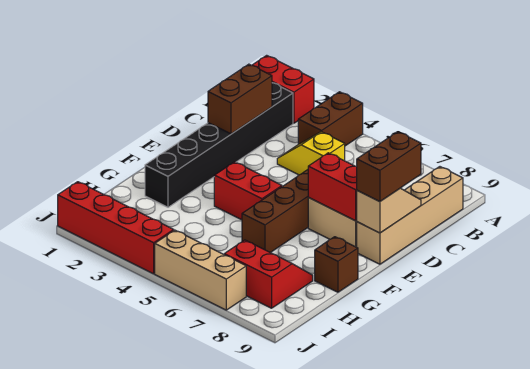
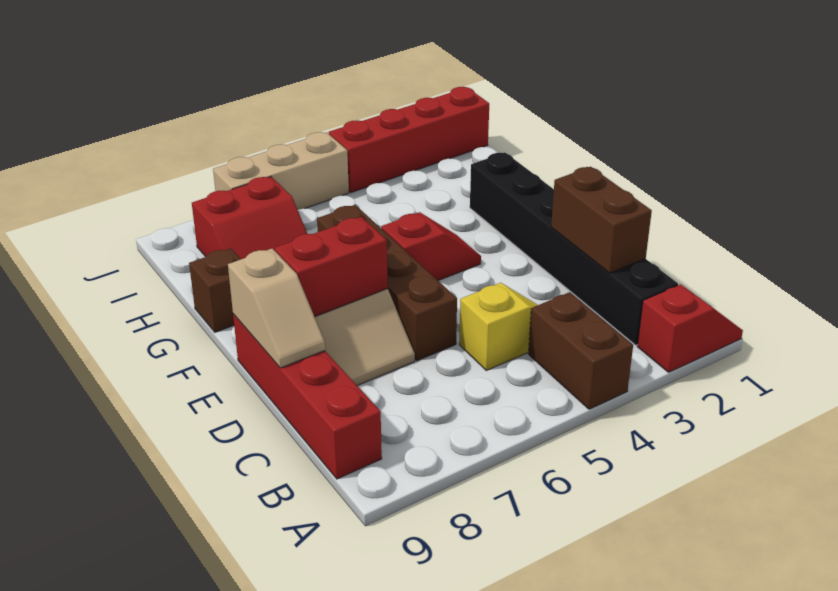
red brick A1:A2 level 1 -> red slope A1:A2 level 1 top 2
tan brick B9:E9 level 1 -> red brick B9:E9 level 1
brown brick D9:E9 level 3 -> none
red brick F4:F5 level 1 -> red slope F4:F5 level 1 top 5

